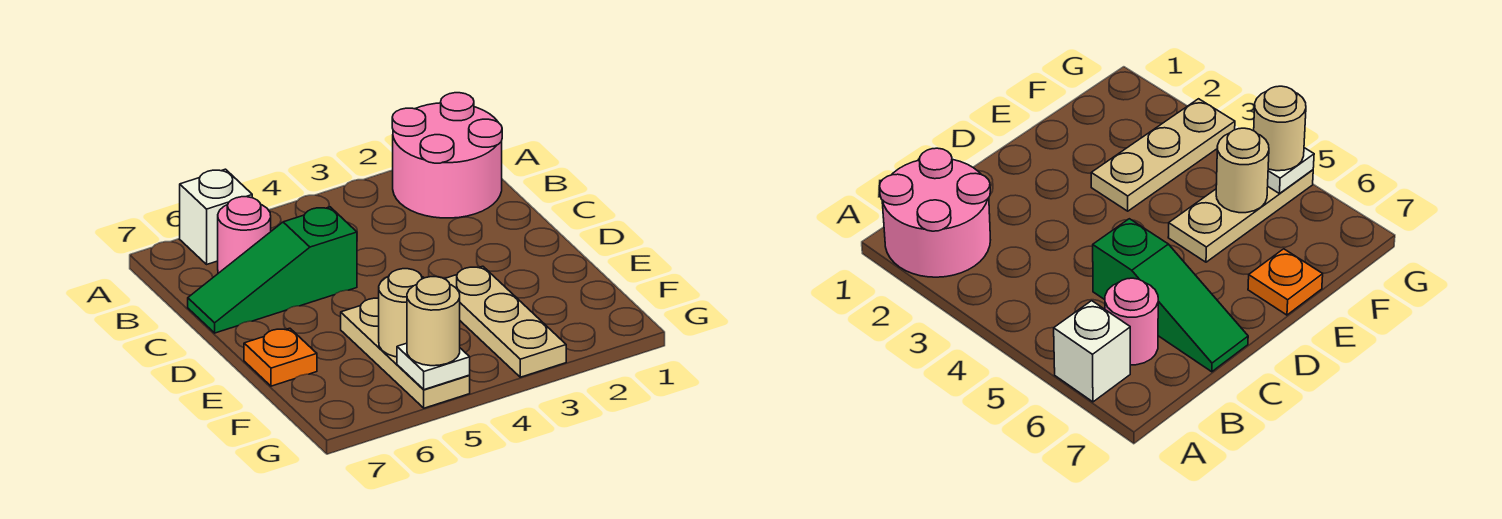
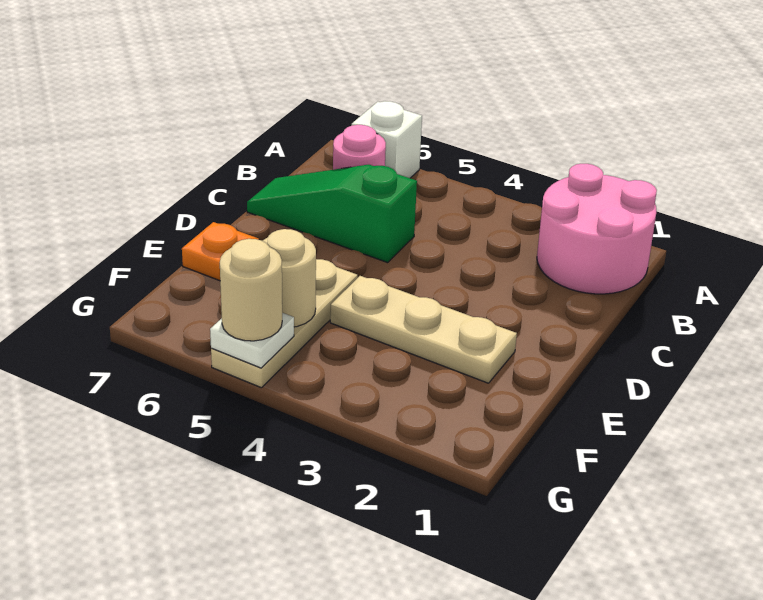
tan plate E3:G3 level 1 -> tan plate E2:E4 level 1

